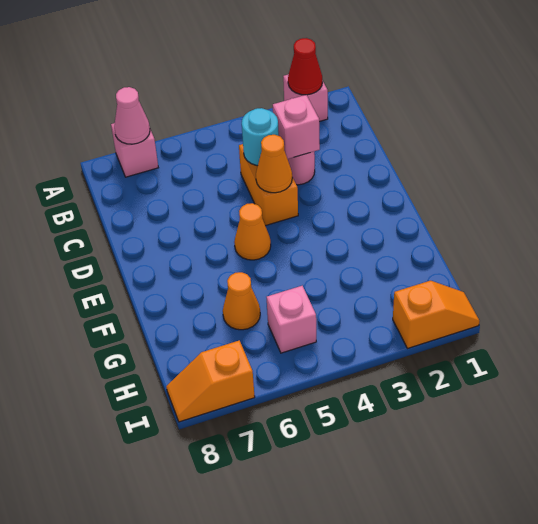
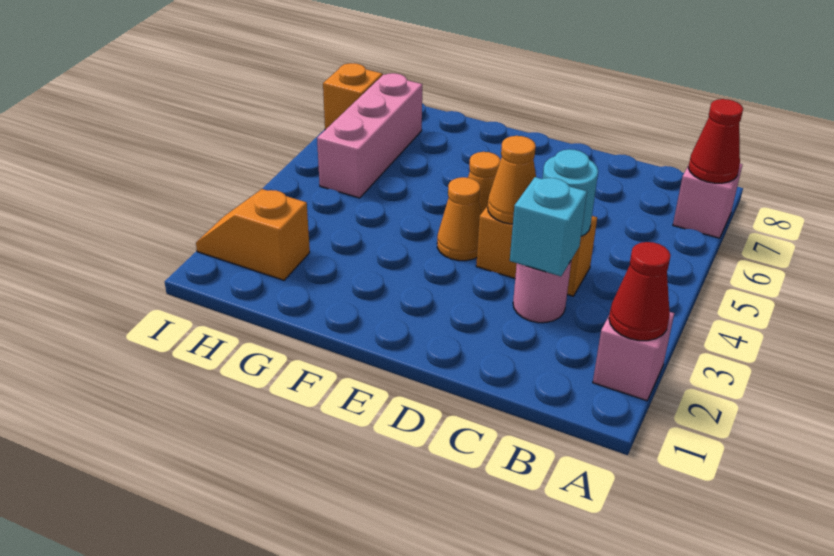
pink cone A7 level 2 -> red cone A7 level 2
pink brick C3 level 2 -> cyan brick C3 level 2
orange cone G6 level 1 -> orange cone E4 level 1
pink brick H5 level 1 -> pink brick H5:H7 level 1
orange slope I1:I2 level 1 top 2 -> orange slope H2:I2 level 1 top H

